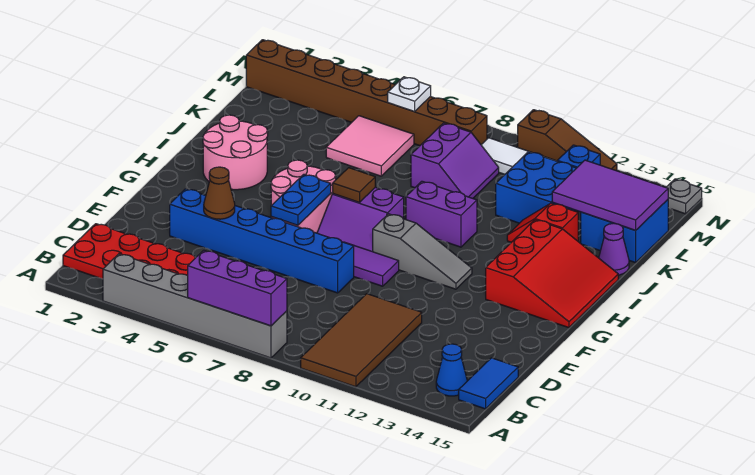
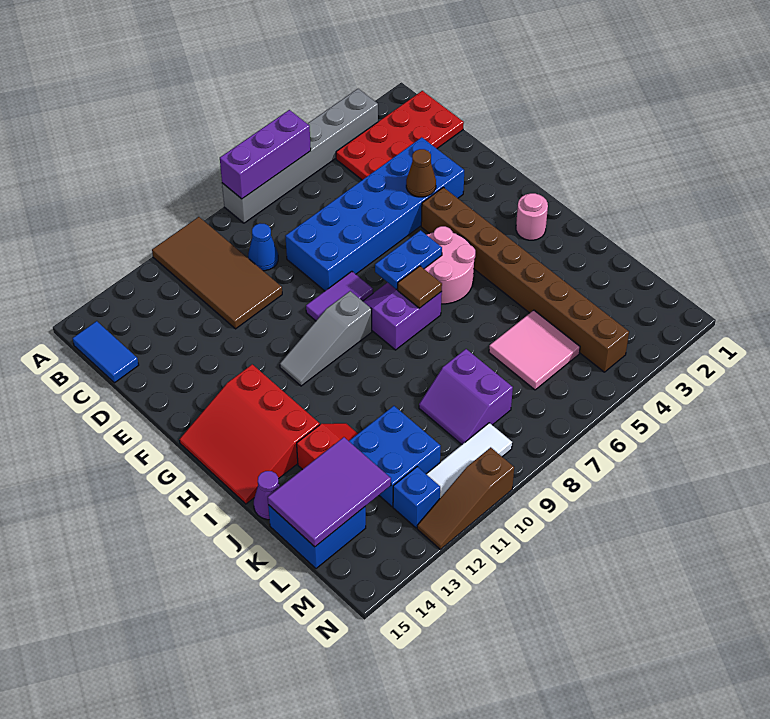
blue cone B14 level 1 -> blue cone C9 level 1
blue brick E3:E8 level 1 -> blue brick D3:E8 level 1
blue plate F6:G6 level 2 -> blue plate G6:G7 level 2
pink round brick H2:I3 level 1 -> pink round brick H2 level 1
purple brick I9:I10 level 1 -> none
brown brick M1:M8 level 1 -> brown brick F4:M4 level 1
white plate M6 level 2 -> none
grey plate N15 level 1 -> none

